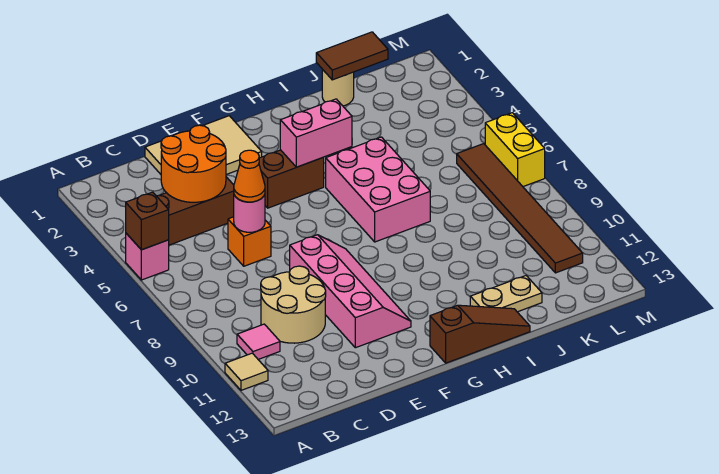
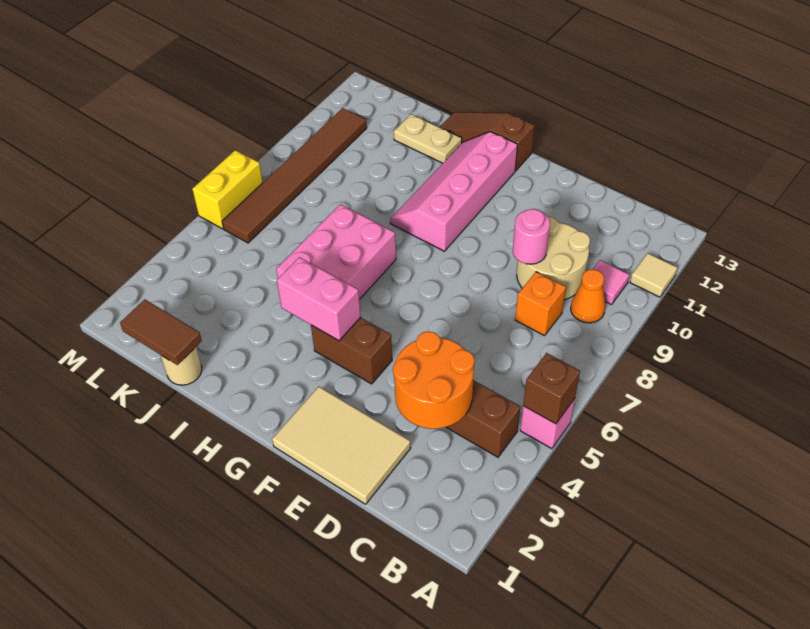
orange brick D6 level 1 -> orange brick C8 level 1
pink round brick D6 level 2 -> pink round brick D9 level 2
orange cone D6 level 3 -> orange cone B9 level 1
pink slope E8:F11 level 1 top E -> pink slope G9:H12 level 1 top G

